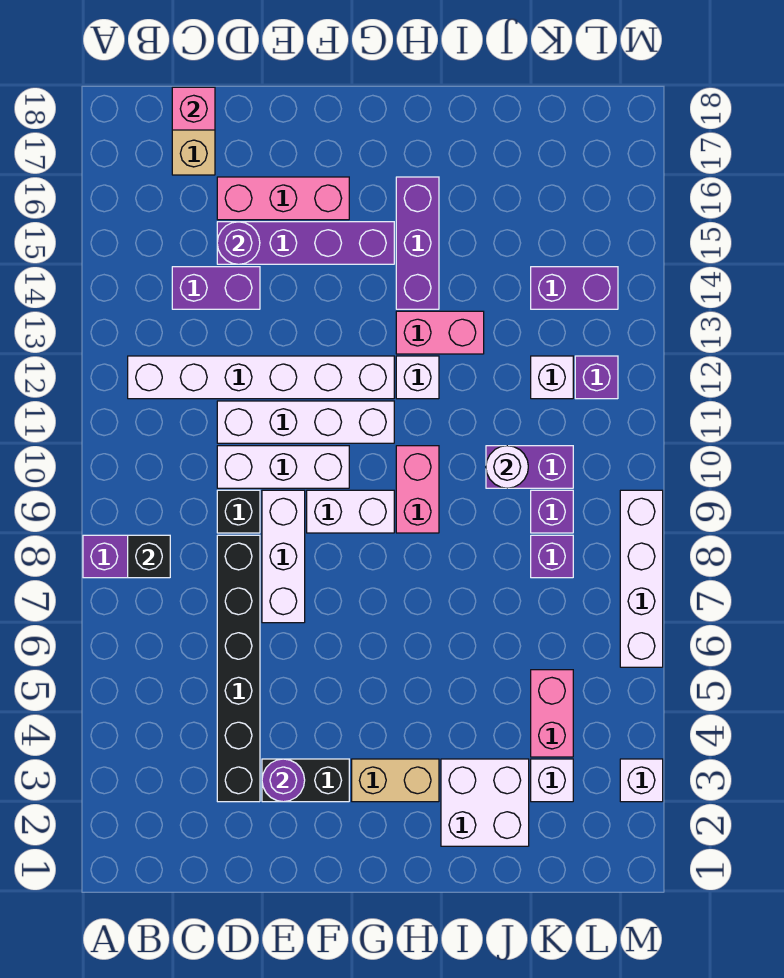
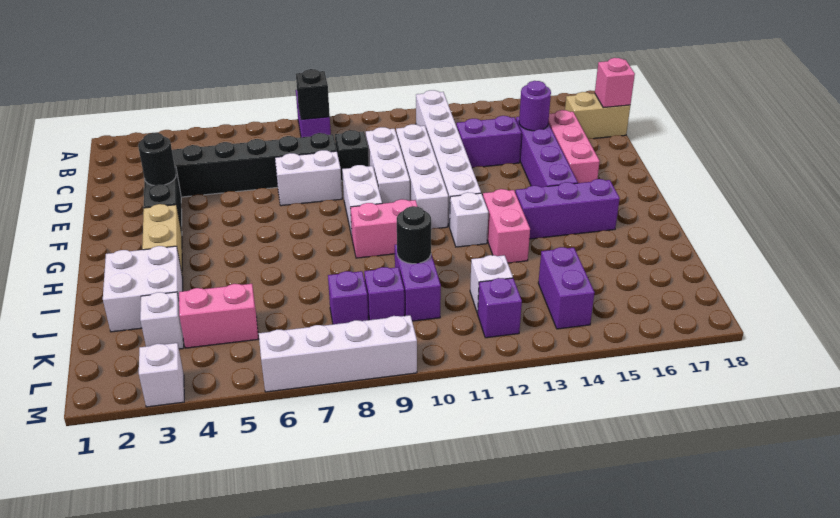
purple brick C14:D14 level 1 -> purple brick D13:D14 level 1
purple round brick E3 level 2 -> black round brick E3 level 2
white brick E7:E9 level 1 -> white brick E7:E8 level 1
white round brick J10 level 2 -> black round brick J10 level 2

